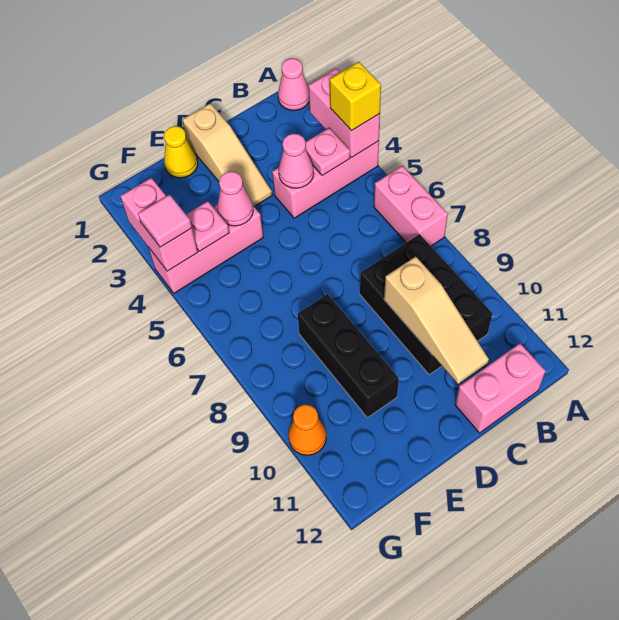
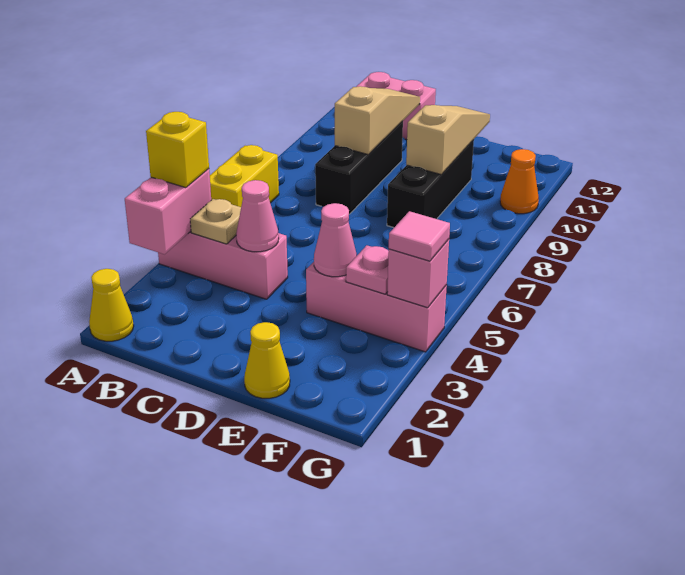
pink cone A1 level 1 -> yellow cone A1 level 1
pink brick A6:A7 level 1 -> yellow brick A6:A7 level 1
pink plate B4 level 2 -> tan plate B4 level 2
black brick B8:C10 level 1 -> black brick C8:C10 level 1
tan slope D1:D3 level 1 top 1 -> tan slope E9:E11 level 2 top 9
pink brick G3:G4 level 2 -> pink brick G4 level 2

